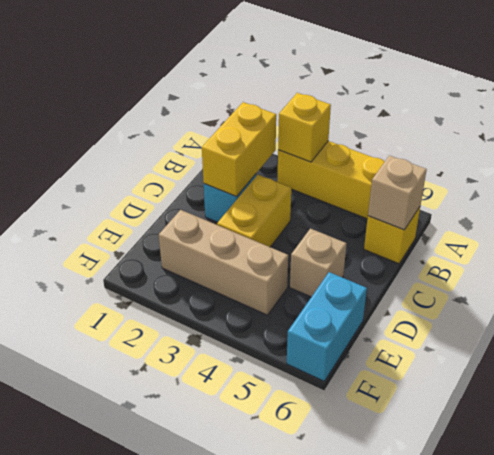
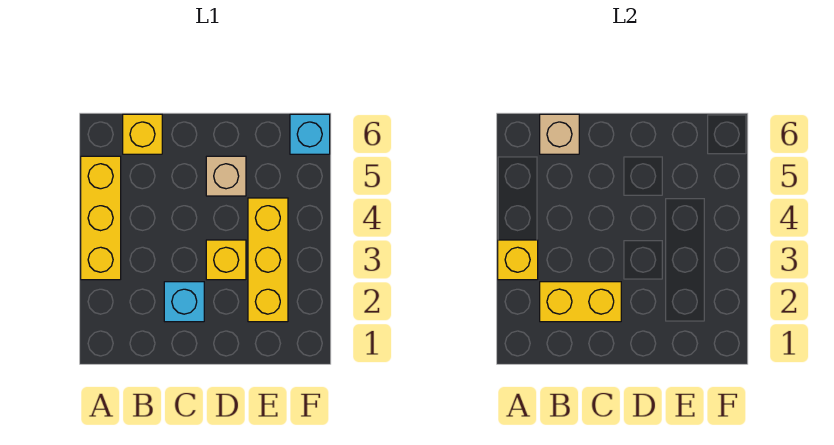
yellow brick C3:D3 level 1 -> yellow brick D3 level 1
tan brick E2:E4 level 1 -> yellow brick E2:E4 level 1
cyan brick E6:F6 level 1 -> cyan brick F6 level 1

